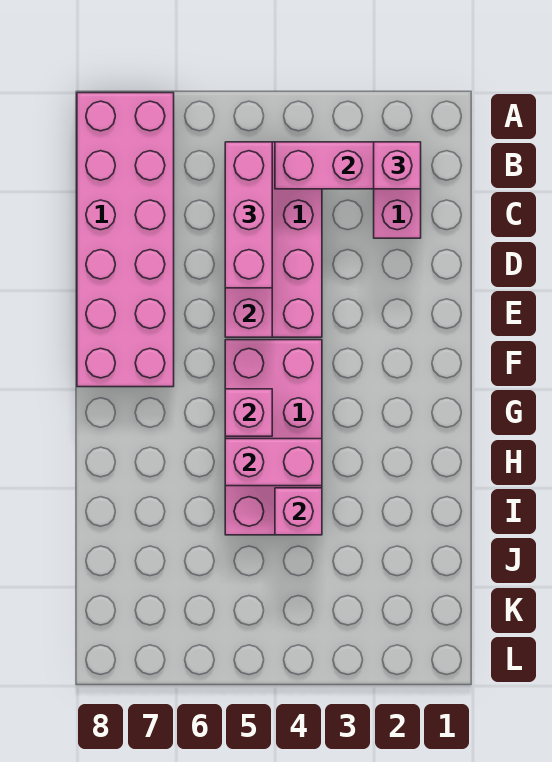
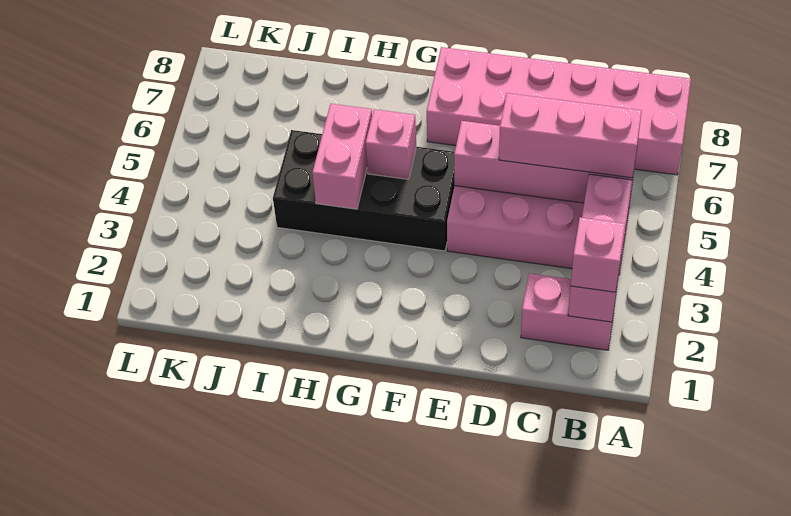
pink brick F4:I5 level 1 -> black brick F4:I5 level 1
pink brick I4 level 2 -> none

